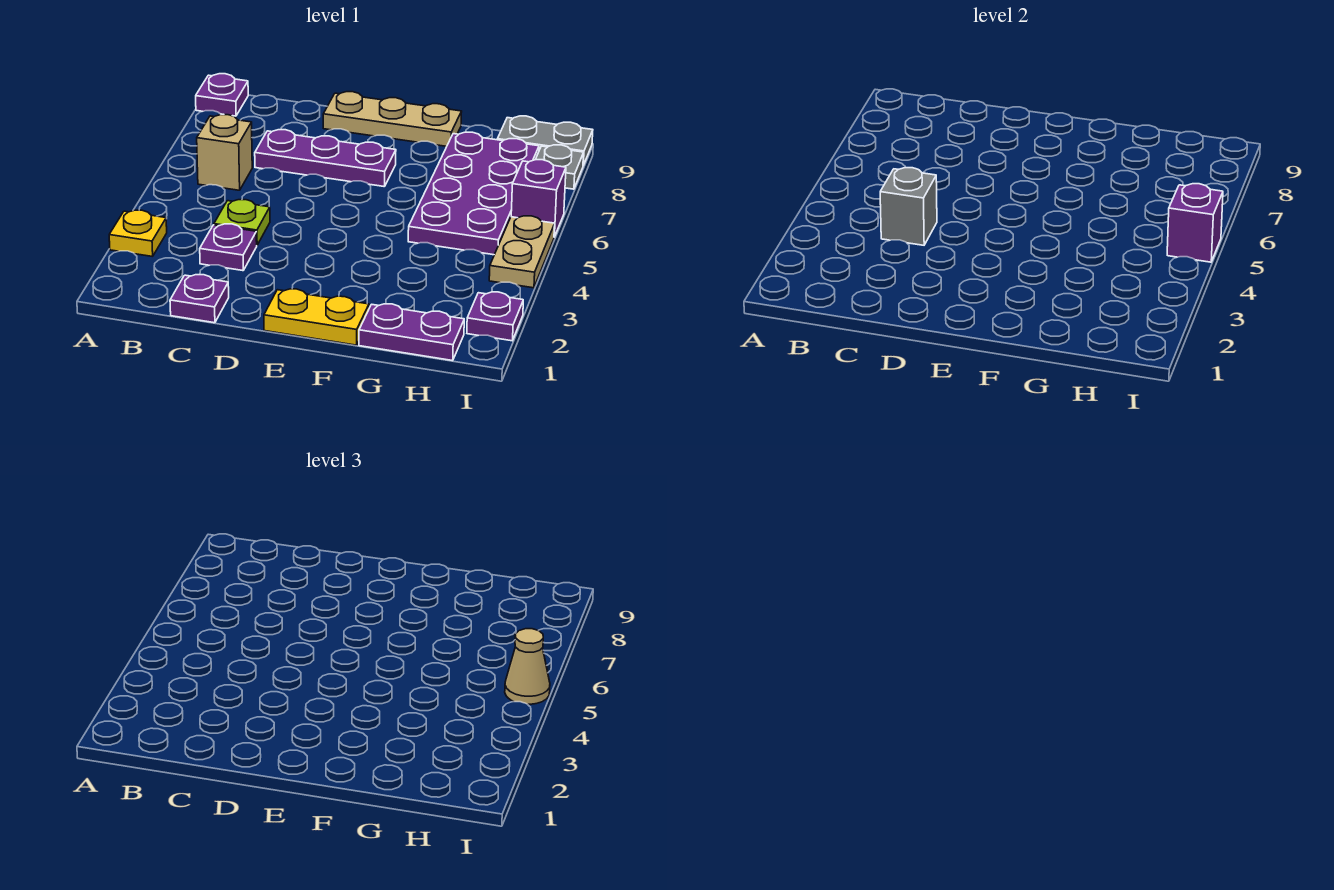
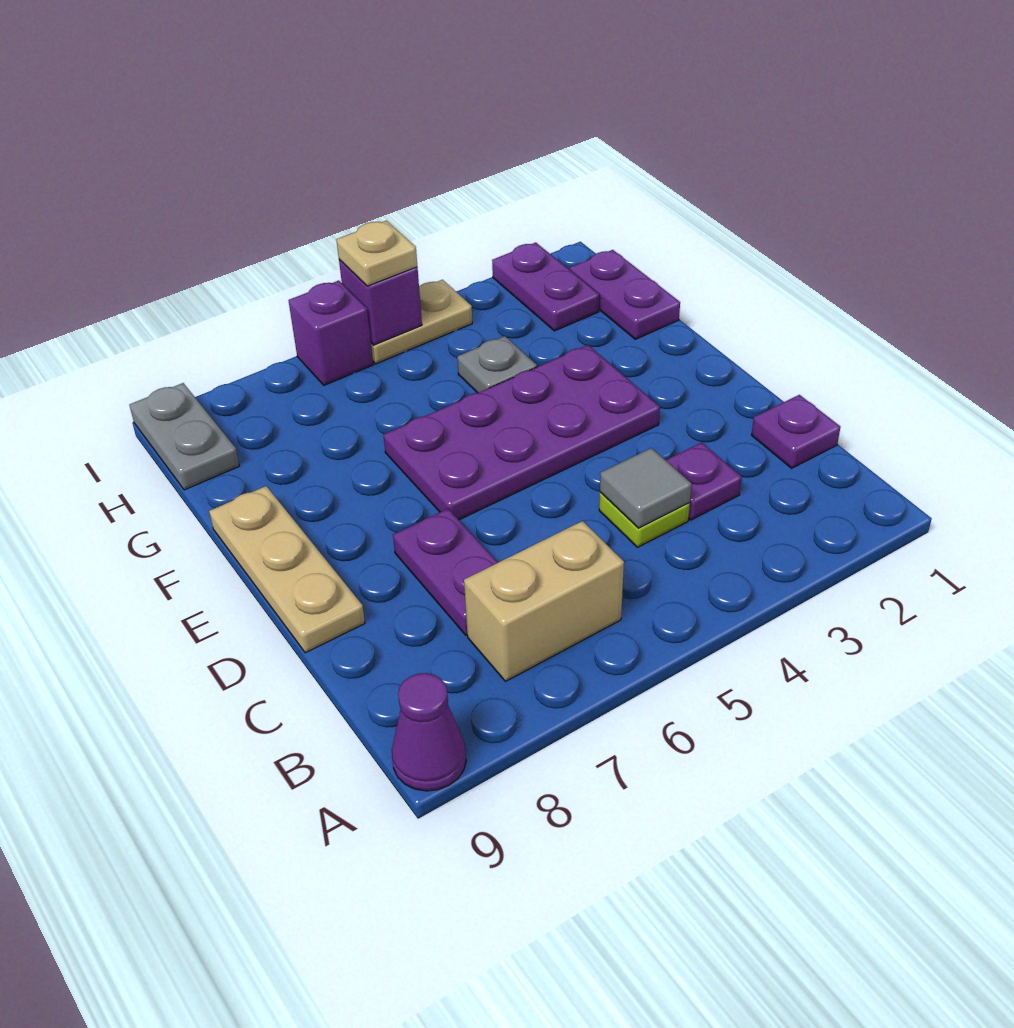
yellow plate A3 level 1 -> none
purple plate A9 level 1 -> purple cone A9 level 1
tan brick B6 level 1 -> tan brick B6:B7 level 1
grey brick C4 level 2 -> grey tile C4 level 2
purple plate C7:E7 level 1 -> purple plate C7:D7 level 1
yellow plate E1:F1 level 1 -> none
purple plate G5:H8 level 1 -> purple plate E3:F6 level 1
purple plate I2 level 1 -> purple plate H2:I2 level 1
tan cone I5 level 3 -> tan plate I5 level 3
grey plate I8 level 1 -> grey plate G4 level 1

